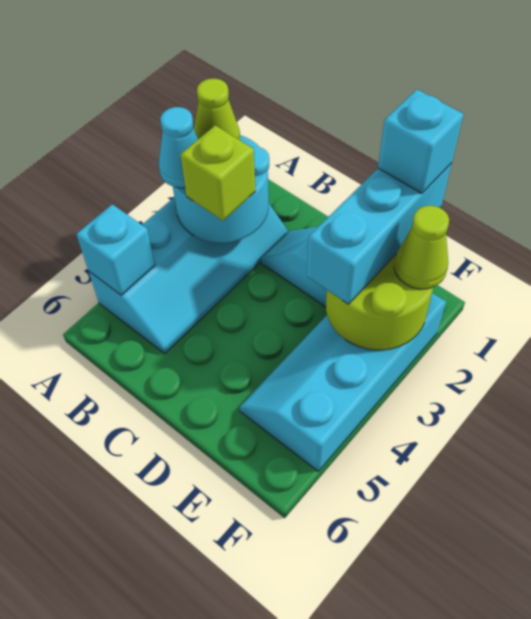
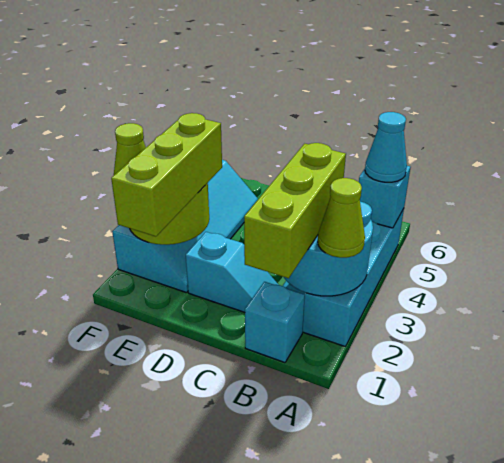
cyan cone A3 level 3 -> cyan cone A5 level 3
lime brick B3 level 3 -> lime brick B1:B3 level 3
cyan brick E1:E3 level 3 -> lime brick E1:E3 level 3
cyan brick E1 level 4 -> cyan brick B1 level 1

